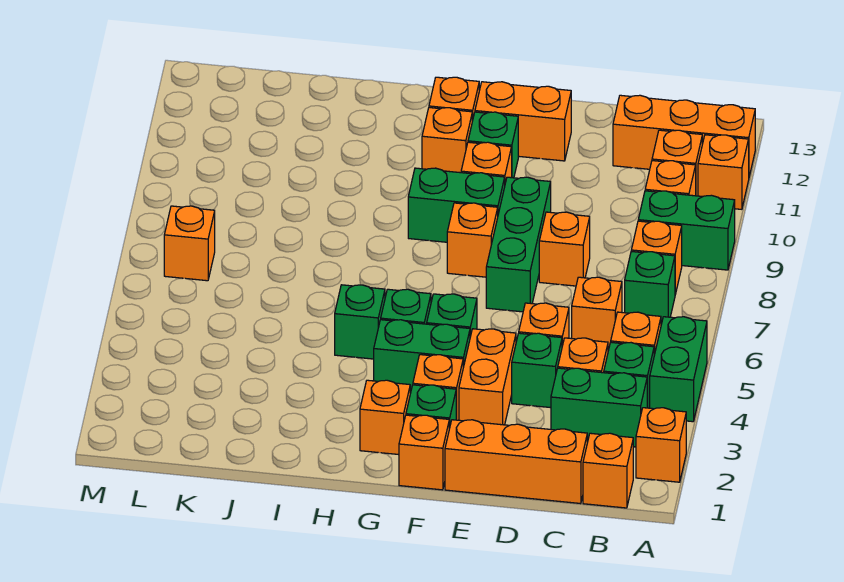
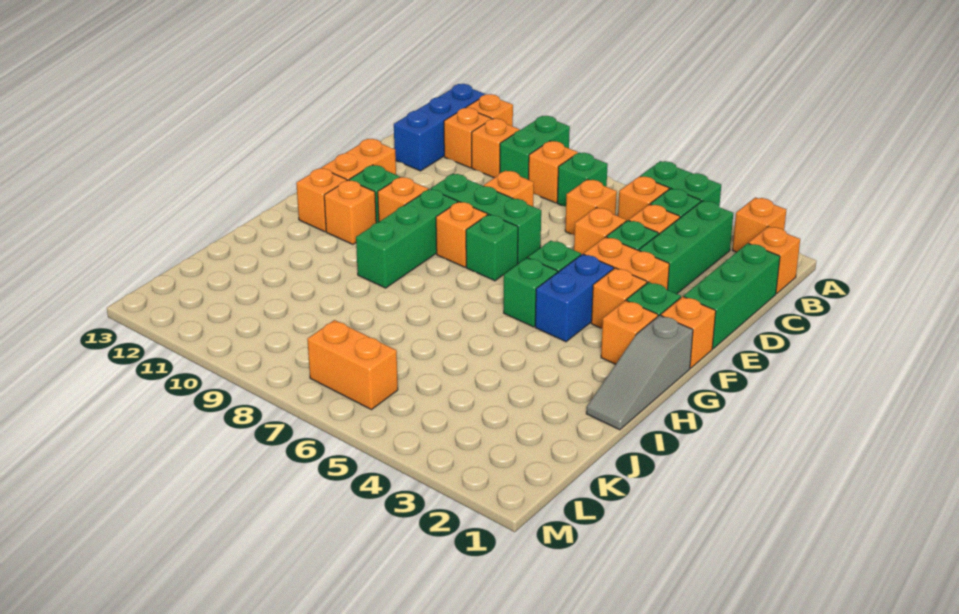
orange brick A12:C12 level 1 -> blue brick A12:C12 level 1
green brick B3:C3 level 1 -> green brick B3:D3 level 1
orange brick C1:E1 level 1 -> green brick C1:E1 level 1
green brick F4:G4 level 1 -> blue brick F4:G4 level 1
green brick F9:G9 level 1 -> green brick F9:H9 level 1
none -> grey slope G1:I1 level 1 top G
green brick H5 level 1 -> green brick F7 level 1
orange brick L7 level 1 -> orange brick L6:L7 level 1

